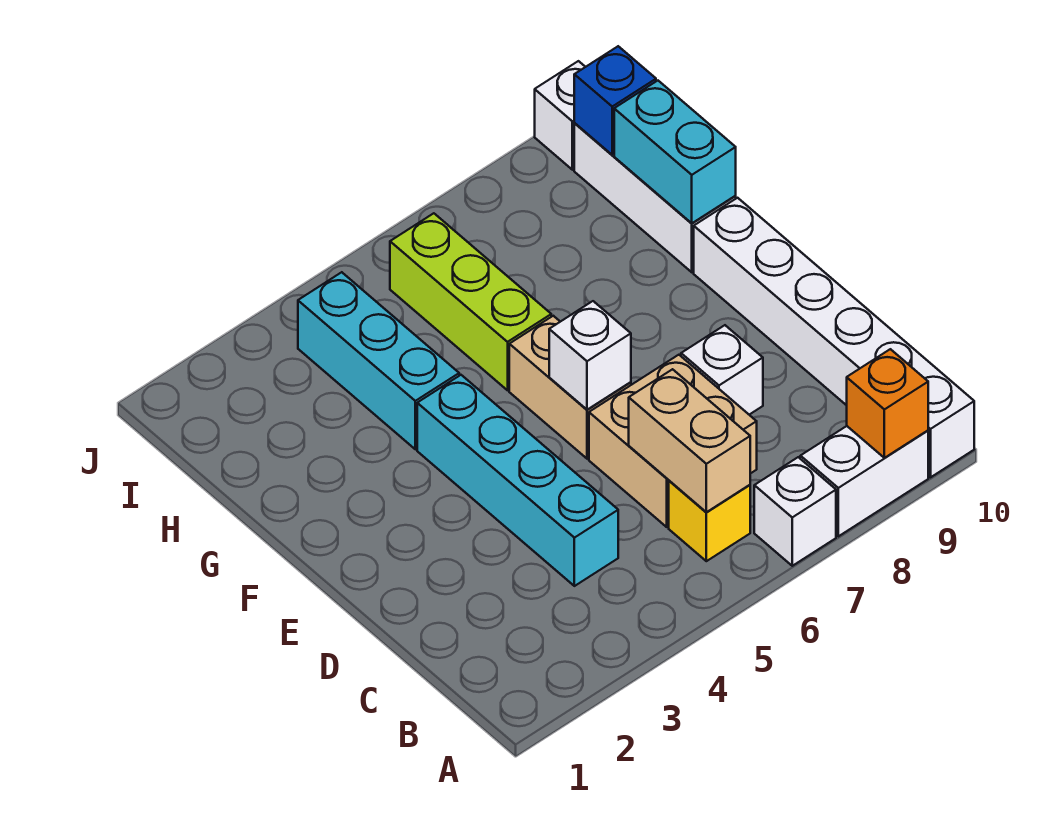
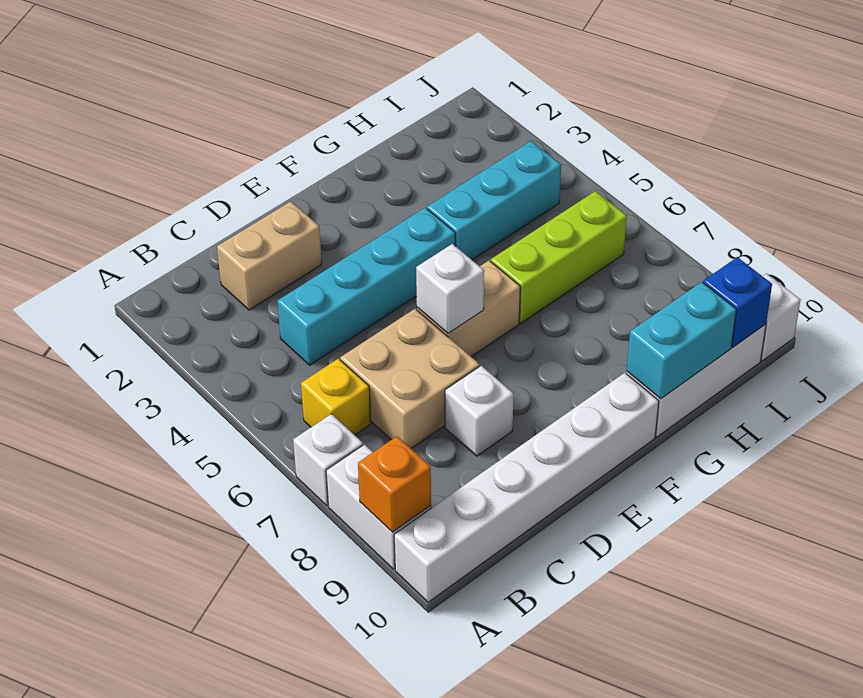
tan brick B6:C6 level 2 -> tan brick C2:D2 level 1

